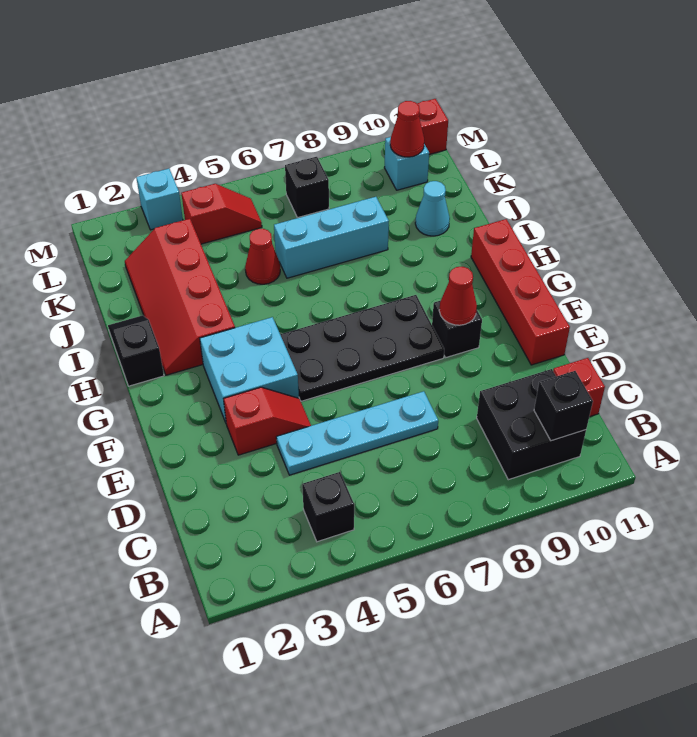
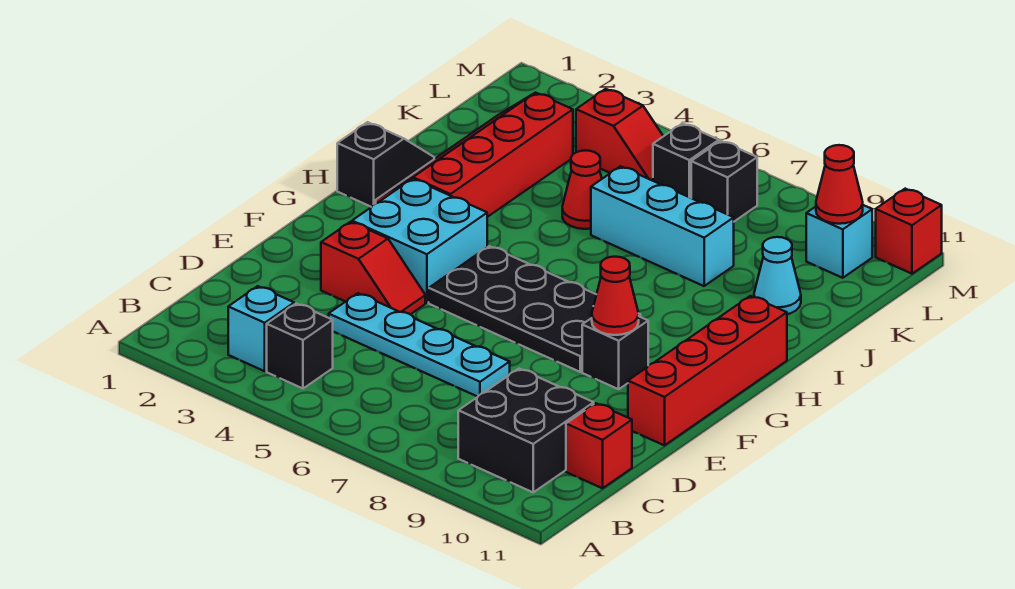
black brick B10 level 2 -> black brick L6 level 1
cyan brick M3 level 1 -> cyan brick B3 level 1

